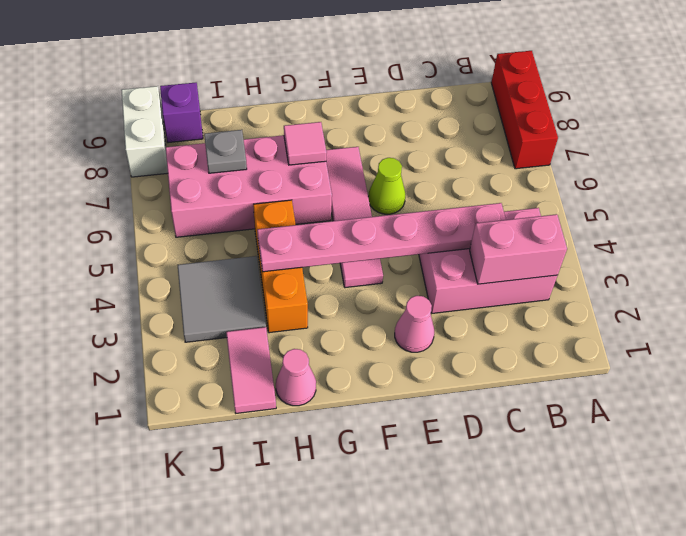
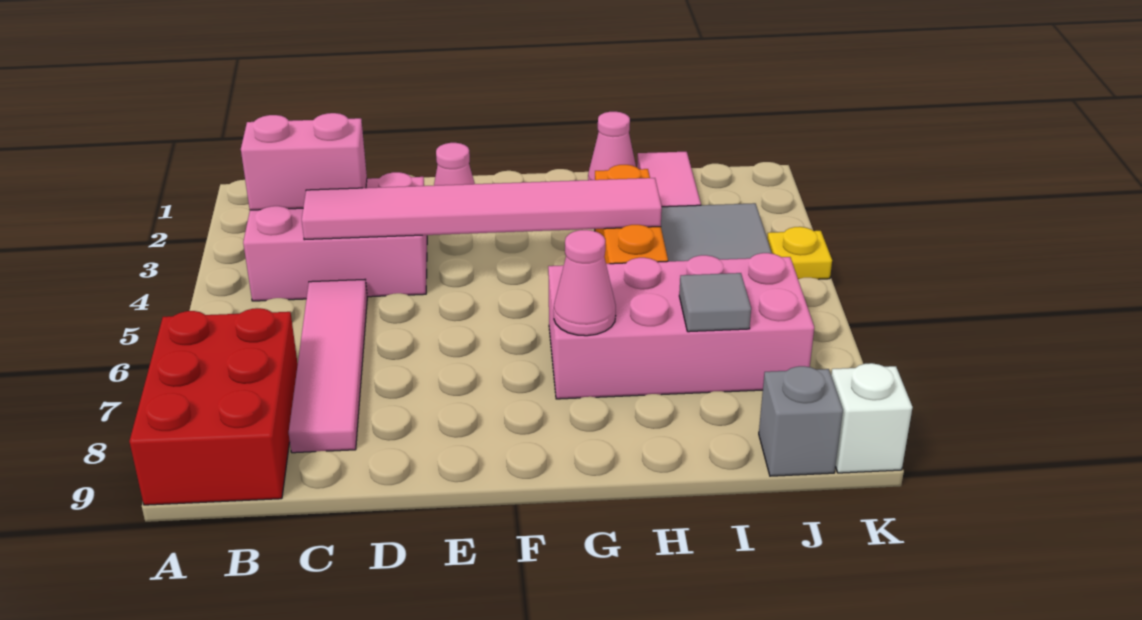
red brick A7:A9 level 1 -> red brick A7:B9 level 1
pink plate C4:H4 level 2 -> pink tile C4:H4 level 2
lime cone E6 level 1 -> none
pink tile F4:F7 level 1 -> pink tile C5:C8 level 1
pink tile G7 level 2 -> pink cone G7 level 2
grey plate I7 level 2 -> grey tile I7 level 2
purple brick J9 level 1 -> grey brick J9 level 1
none -> yellow plate K4 level 1
white brick K8:K9 level 1 -> white brick K9 level 1

